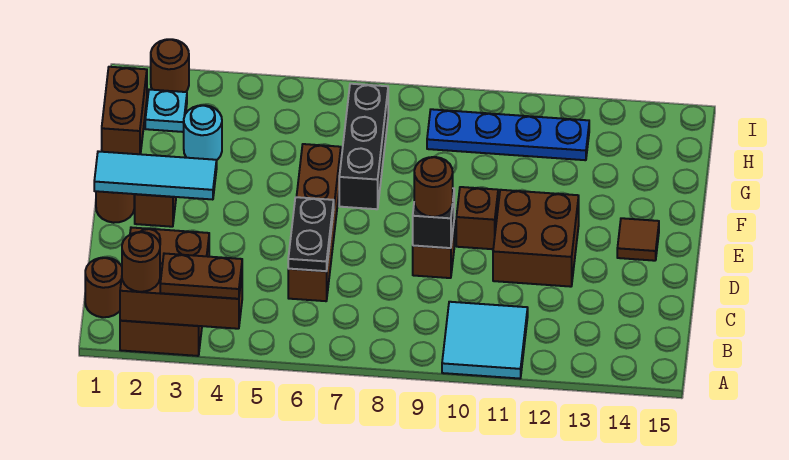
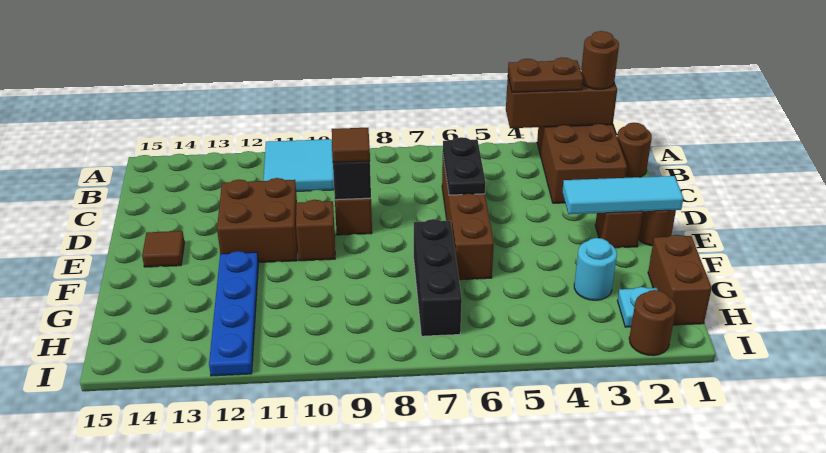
brown round brick D9 level 3 -> brown tile D9 level 3
blue plate H9:H12 level 1 -> blue plate F12:I12 level 1

